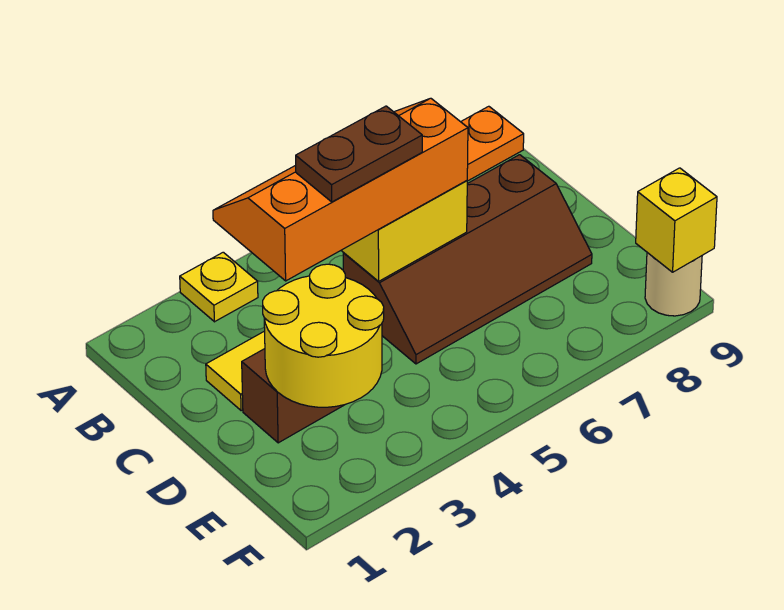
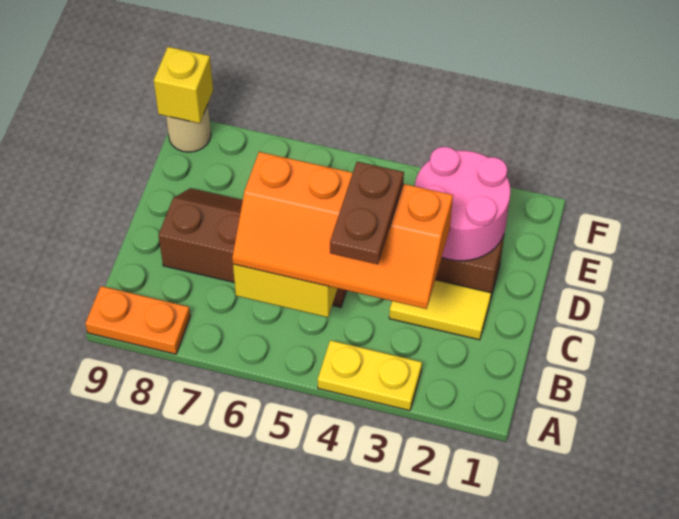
yellow plate A3 level 1 -> yellow plate A3:A4 level 1
brown plate C4:C5 level 4 -> brown plate B4:C4 level 4
yellow round brick D2:E3 level 2 -> pink round brick D2:E3 level 2

